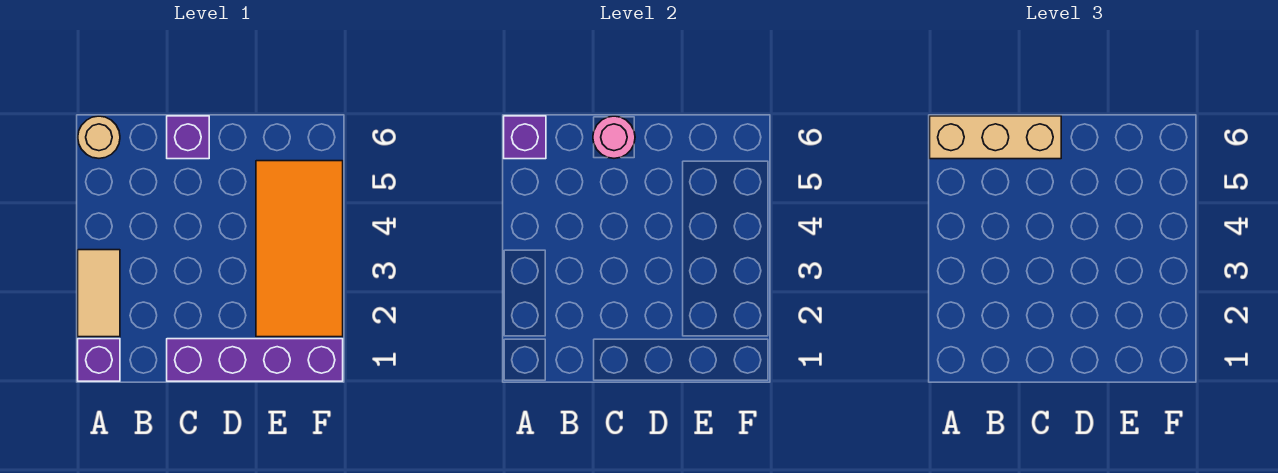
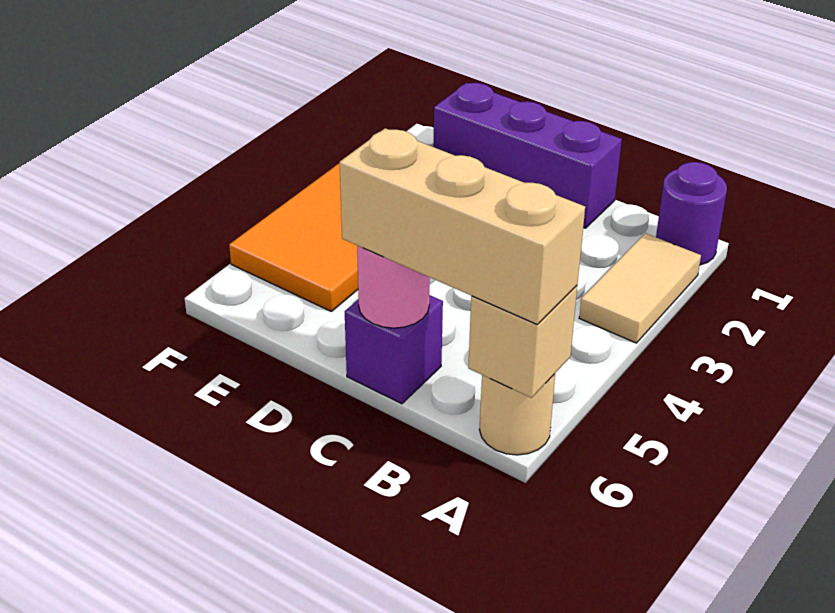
purple brick A1 level 1 -> purple round brick A1 level 1
purple brick A6 level 2 -> tan brick A6 level 2
purple brick C1:F1 level 1 -> purple brick C1:E1 level 1

